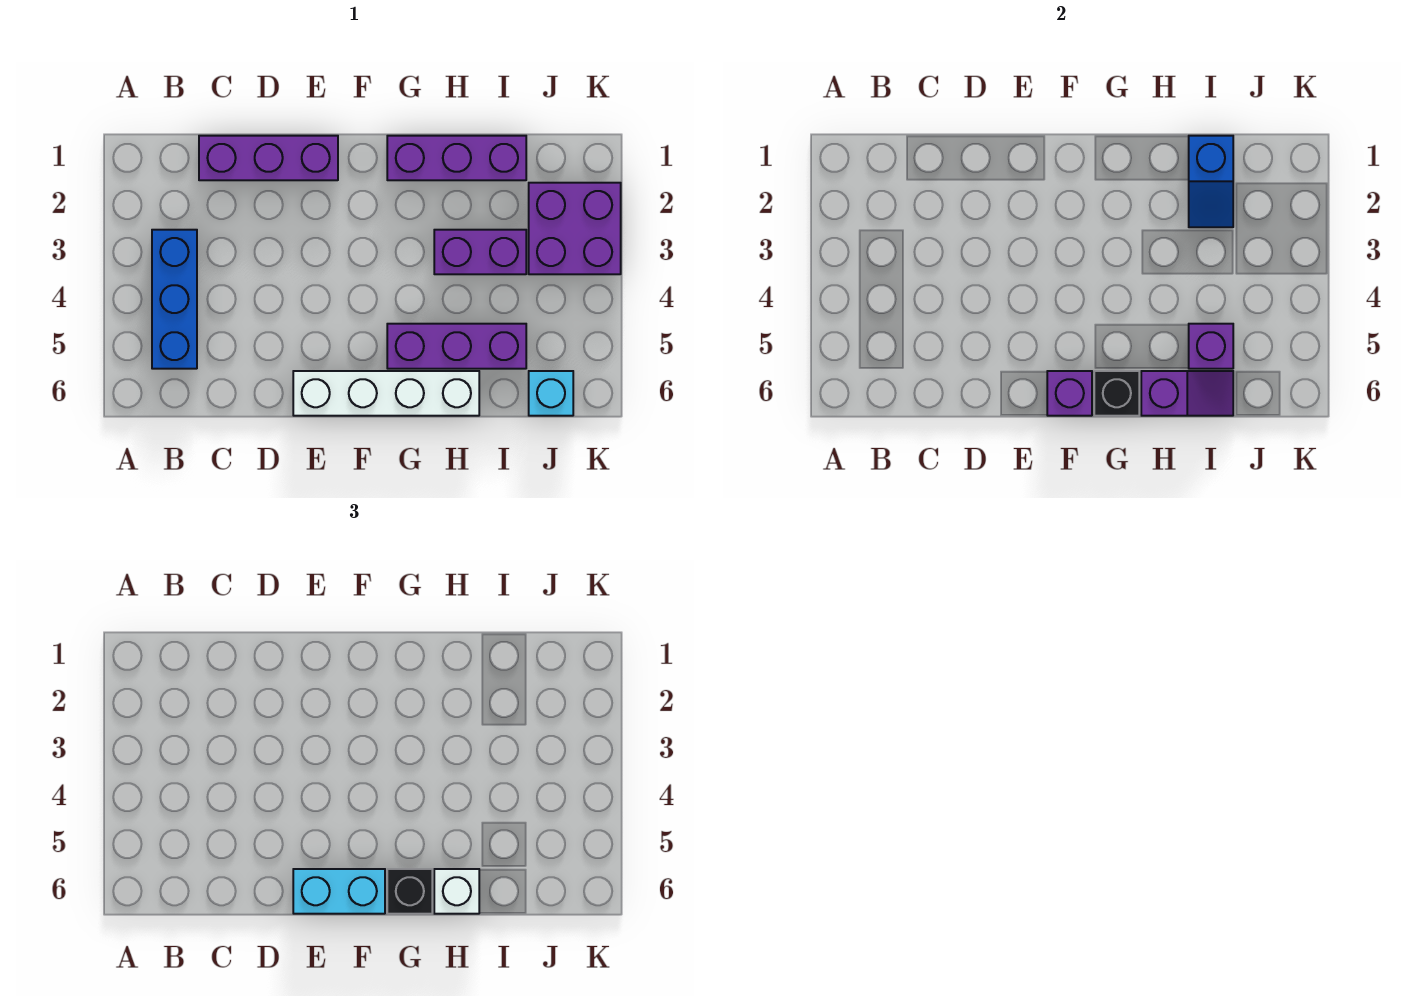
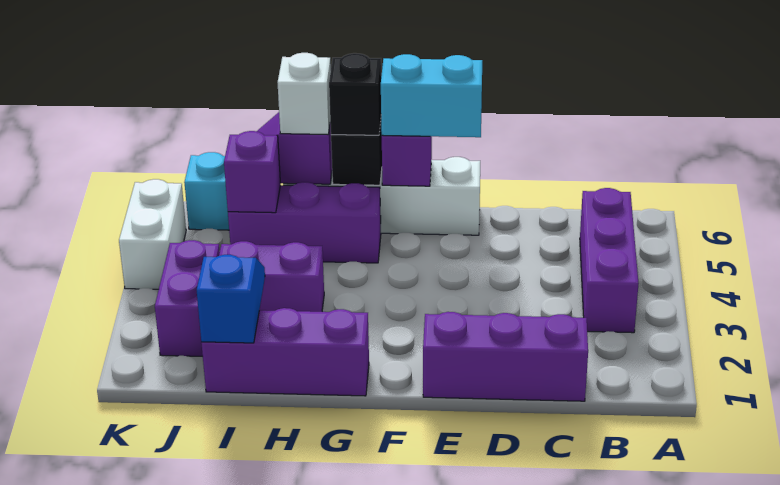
blue brick B3:B5 level 1 -> purple brick B3:B5 level 1
purple brick J2:K3 level 1 -> purple brick J2:J3 level 1
none -> white brick K4:K5 level 1

